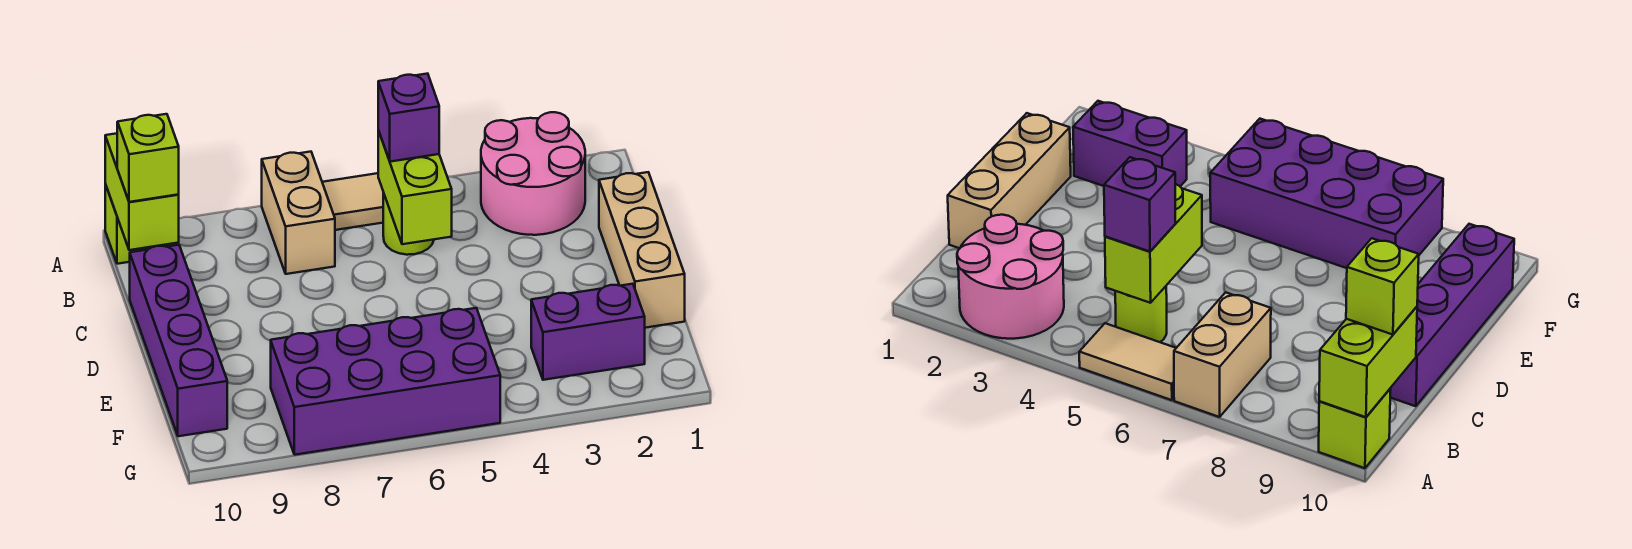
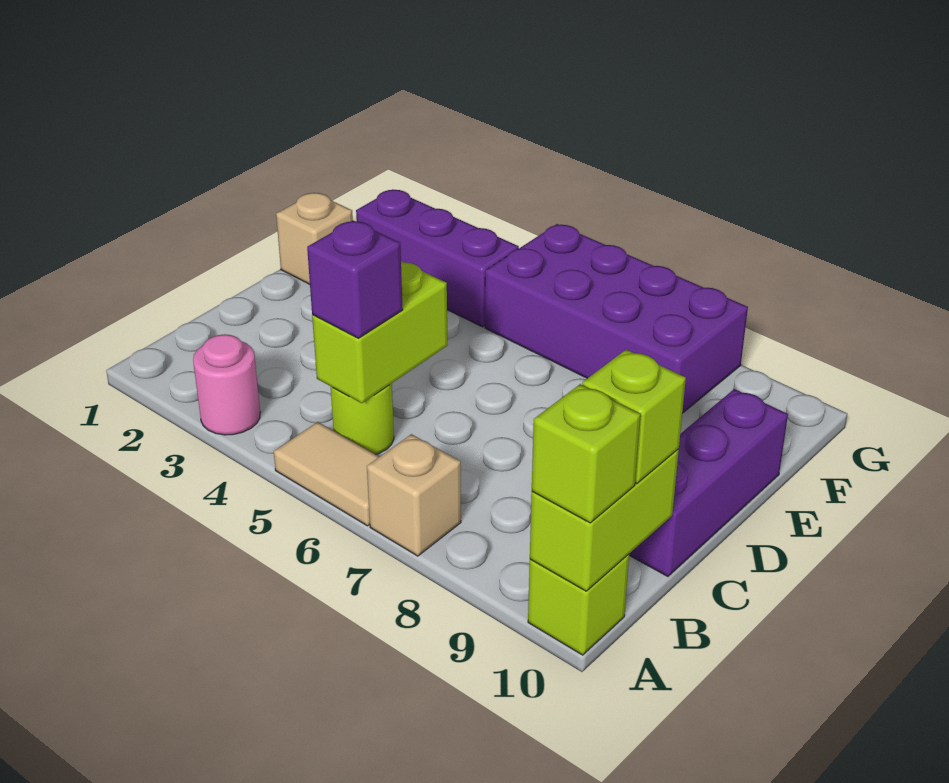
pink round brick A2:B3 level 1 -> pink round brick A3 level 1
tan brick A7:B7 level 1 -> tan brick A7 level 1
none -> lime brick A10 level 3
tan brick C1:E1 level 1 -> tan brick E1 level 1
purple brick C10:F10 level 1 -> purple brick C10:E10 level 1
purple brick F2:F3 level 1 -> purple brick F2:F4 level 1

